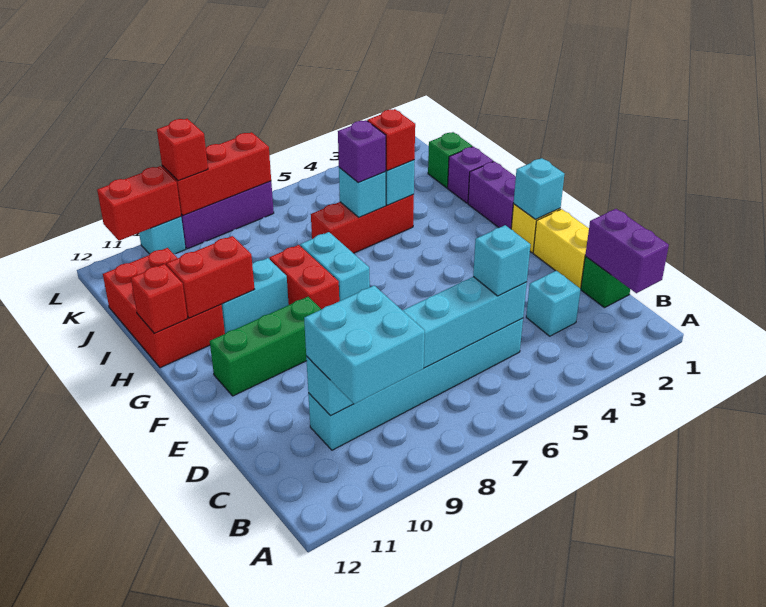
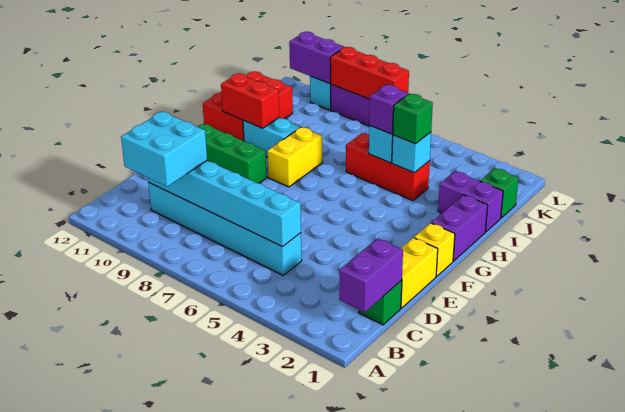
cyan brick C3 level 1 -> none
cyan brick C5 level 3 -> none
cyan brick F1 level 2 -> none
cyan brick G7:H7 level 1 -> none
red brick G8:H8 level 1 -> yellow brick G8:H8 level 1
red brick H12 level 2 -> none
purple brick I1 level 1 -> purple brick I1:I2 level 1
red brick I4 level 3 -> green brick I4 level 3
red brick L9 level 3 -> none
red brick L10:L11 level 2 -> purple brick L10:L11 level 2

